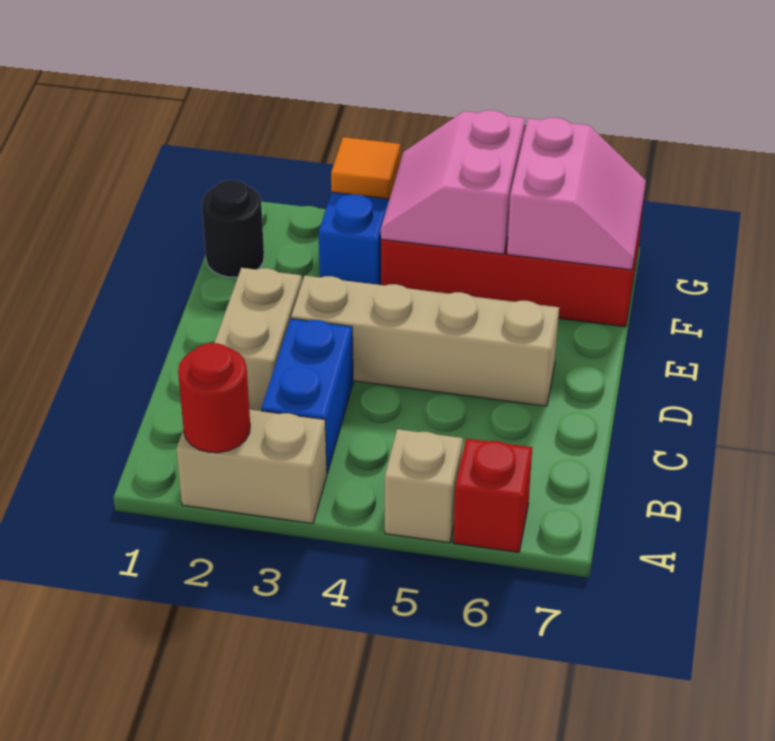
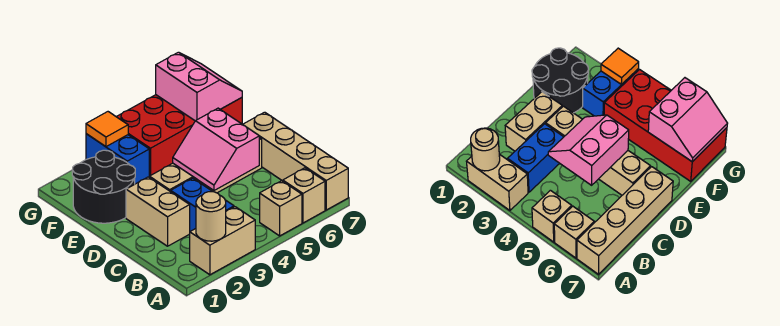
red round brick A2 level 2 -> tan round brick A2 level 2
red brick A6 level 1 -> tan brick A6 level 1
none -> tan brick A7:D7 level 1
black round brick F1 level 1 -> black round brick E1:F2 level 1
pink slope F4:G5 level 2 top 5 -> pink slope C4:D5 level 2 top 5

